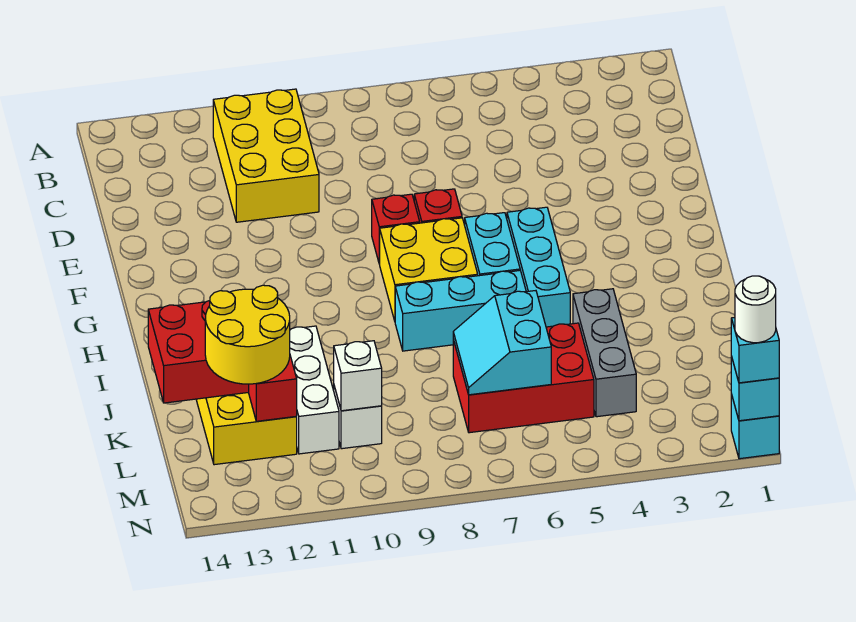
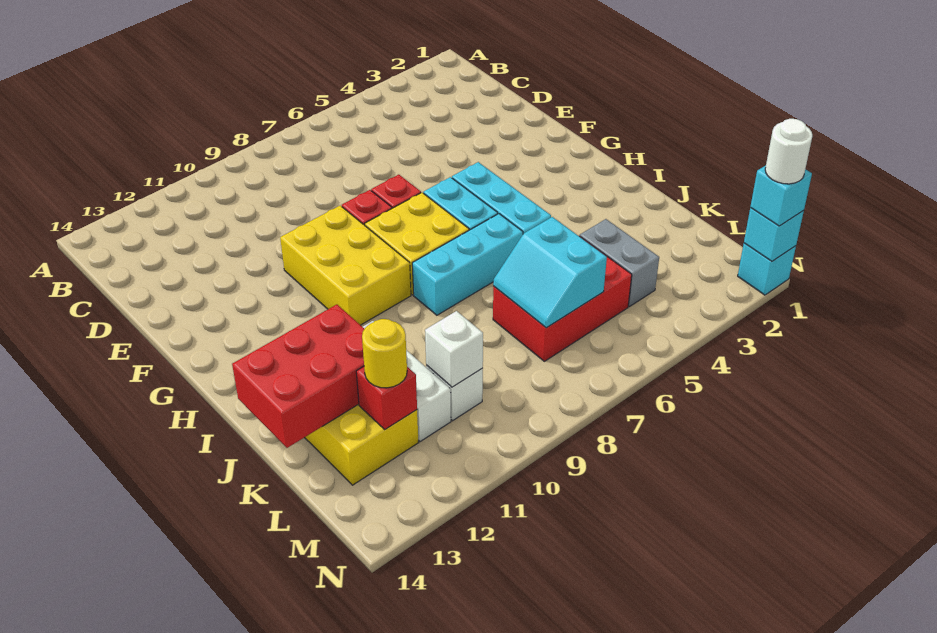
yellow brick B10:D11 level 1 -> yellow brick F9:H10 level 1
grey brick J4:L4 level 1 -> grey brick K4:L4 level 1
yellow round brick K12:L13 level 3 -> yellow round brick L12 level 3

